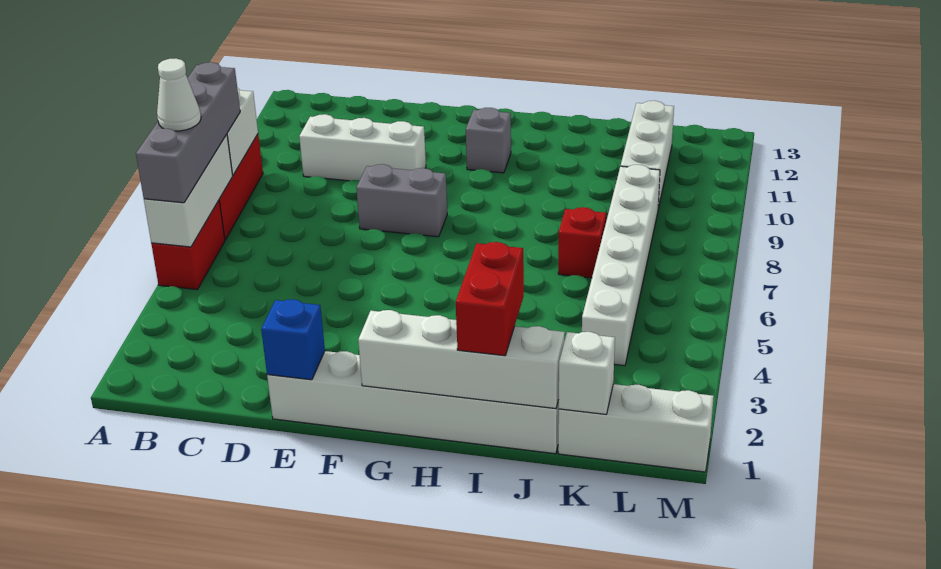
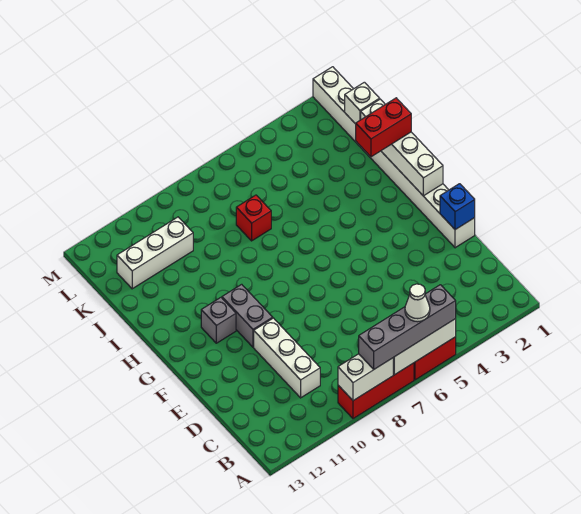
grey brick E8:F8 level 1 -> grey brick F10:G10 level 1
white brick K4:K9 level 1 -> none

